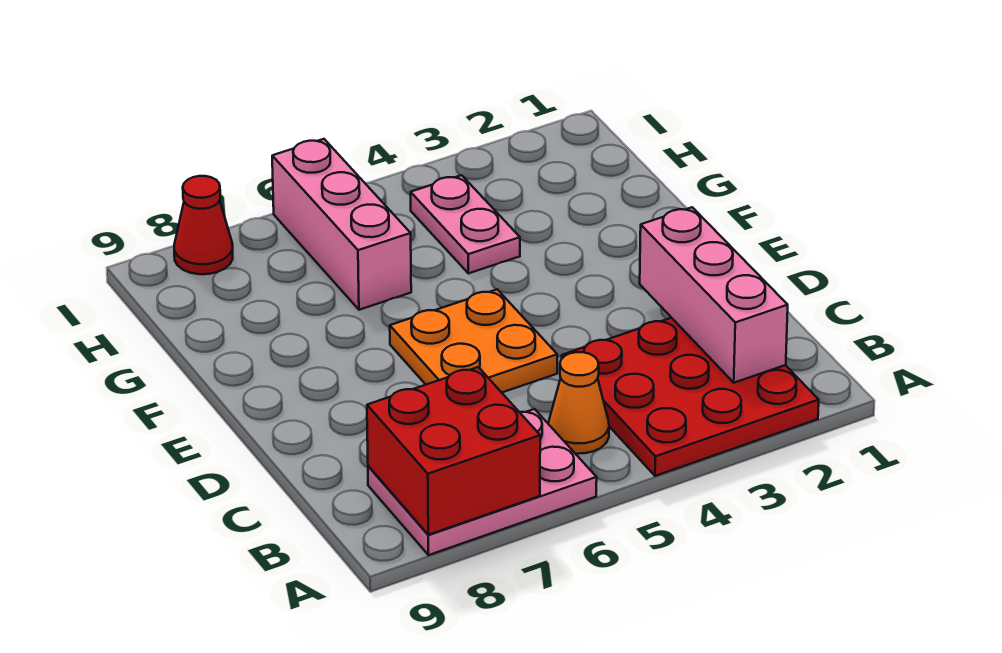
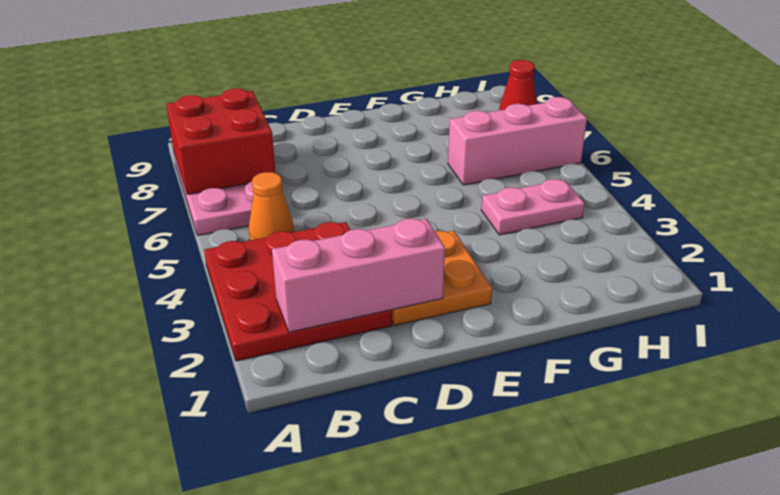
orange plate D5:E6 level 1 -> orange plate D2:E3 level 1

